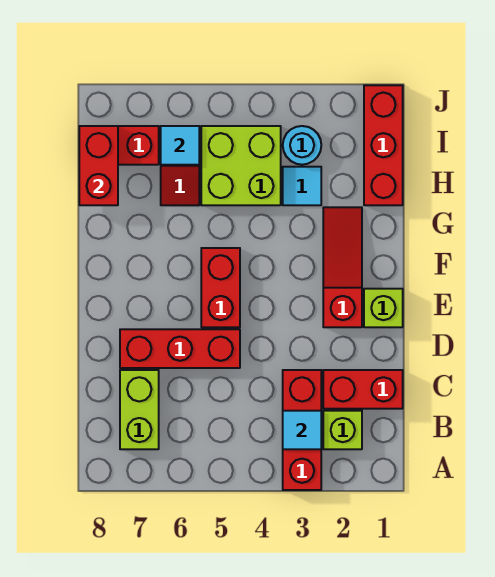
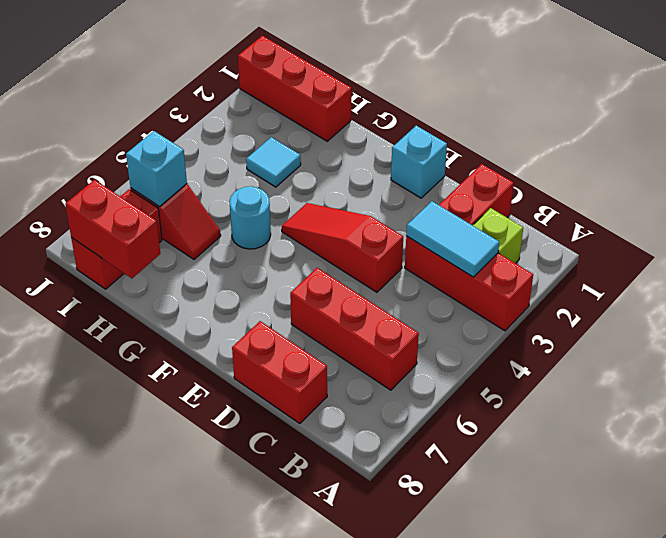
cyan tile B3 level 2 -> cyan tile B3:C3 level 2
lime brick B7:C7 level 1 -> none
red brick D5:D7 level 1 -> red brick B6:D6 level 1
lime brick E1 level 1 -> cyan brick E1 level 1
red slope E2:G2 level 1 top E -> red slope D4:F4 level 1 top D
red brick E5:F5 level 1 -> red brick C8:D8 level 1
lime brick H4:I5 level 1 -> none
cyan round brick I3 level 1 -> cyan round brick G5 level 1
cyan tile I6 level 2 -> cyan brick I6 level 2

